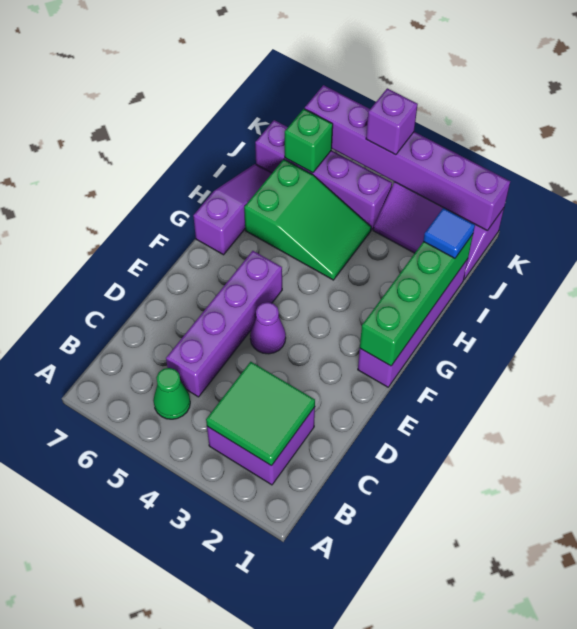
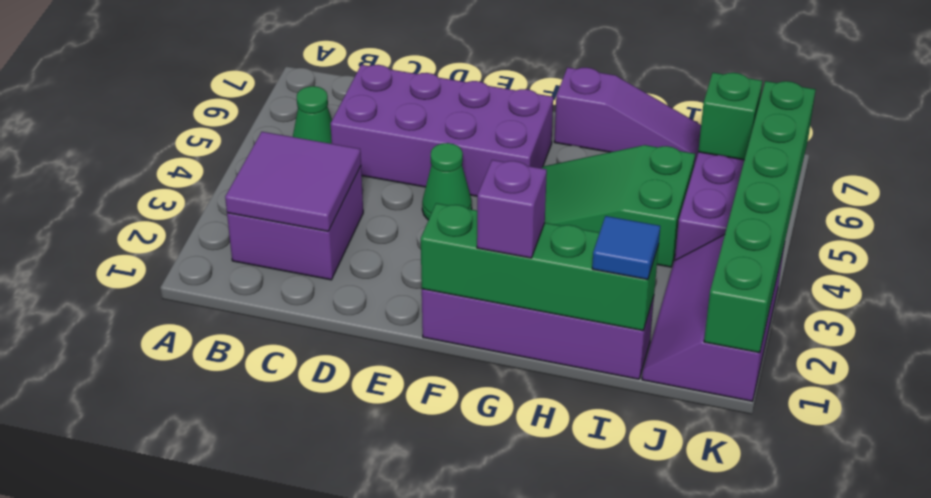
green tile B2:C3 level 2 -> purple tile B2:C3 level 2
purple brick C5:F5 level 1 -> purple brick C5:F6 level 1
purple cone E4 level 1 -> green cone E4 level 1
green slope H4:I6 level 1 top 6 -> green slope G4:I5 level 1 top I
purple brick K1:K6 level 2 -> green brick K1:K6 level 2
purple brick K4 level 3 -> purple brick G1 level 3

